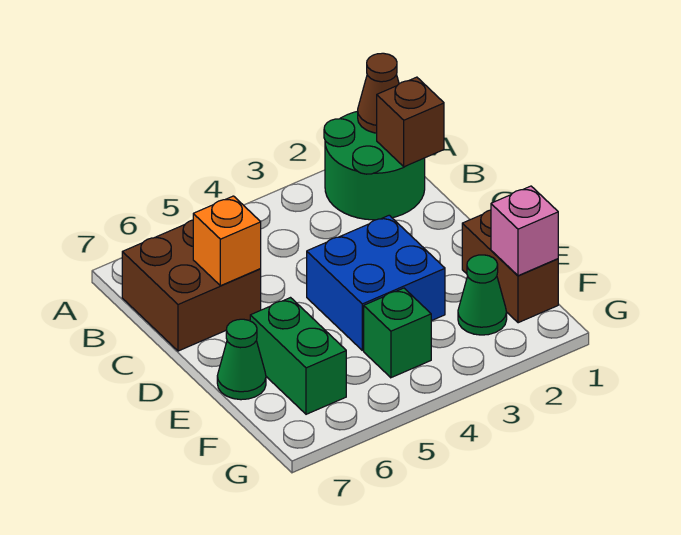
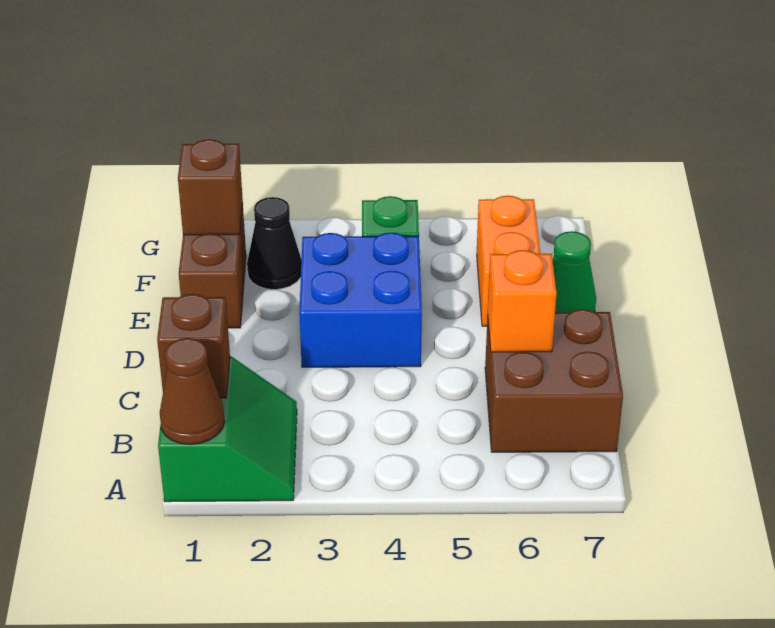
green round brick A1:B2 level 1 -> green slope A1:B2 level 1 top 1
green brick E6:F6 level 1 -> orange brick E6:F6 level 1
pink brick F1 level 2 -> brown brick F1 level 2
green cone F2 level 1 -> black cone F2 level 1

